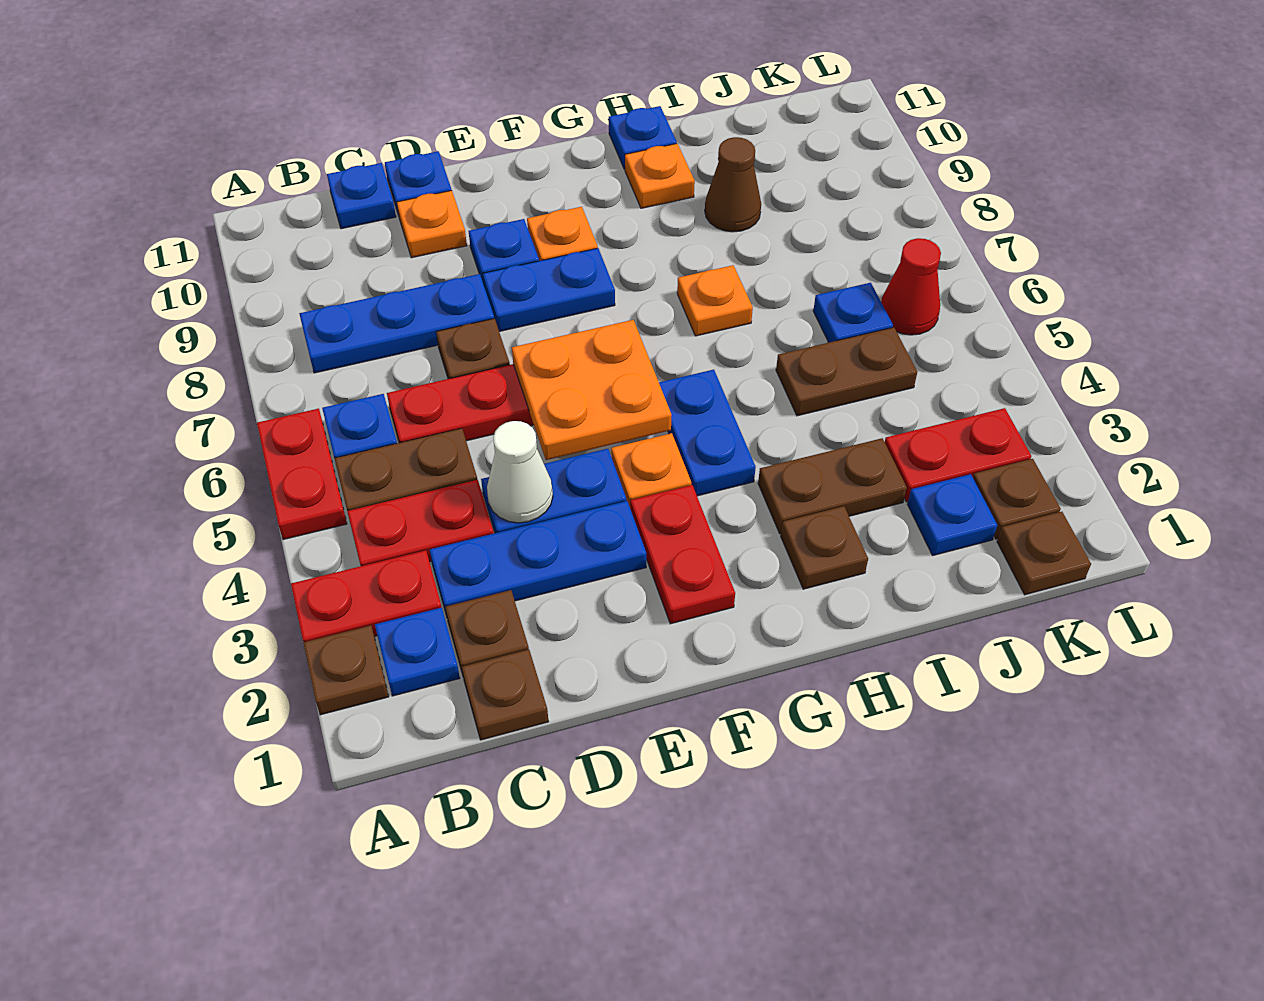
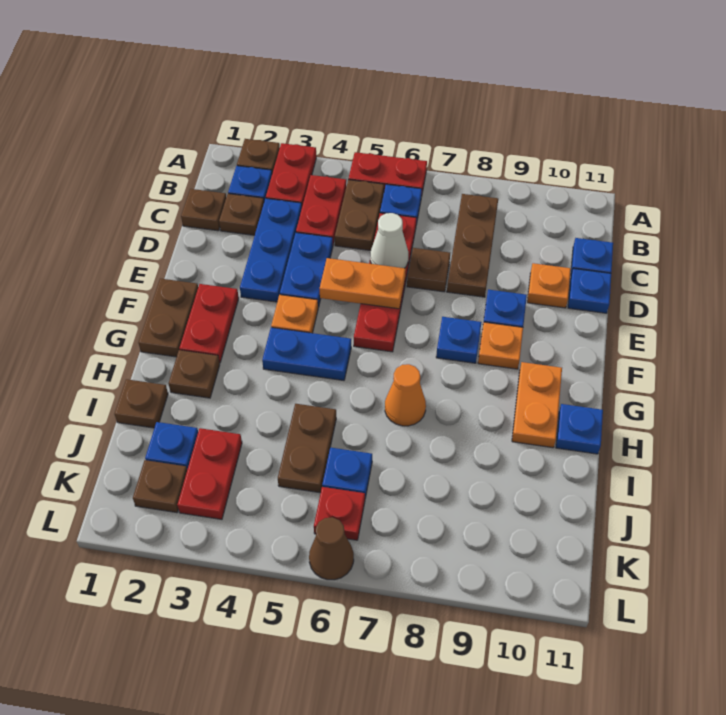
blue plate B8:D8 level 1 -> brown plate B8:D8 level 1
white cone D4 level 2 -> white cone D6 level 2
orange plate E5:F6 level 2 -> orange plate E5:E6 level 2
blue plate E8:F8 level 1 -> blue plate F8 level 1
red plate F2:F3 level 1 -> red plate F2:G2 level 1
brown plate H3:I3 level 1 -> brown plate F1:G1 level 1
orange plate H7 level 1 -> orange cone H7 level 1
orange plate H10 level 1 -> orange plate G10:H10 level 1
brown cone I9 level 1 -> brown cone L6 level 1
brown plate K1 level 1 -> brown plate I1 level 1
red cone K6 level 1 -> red plate K6 level 1

